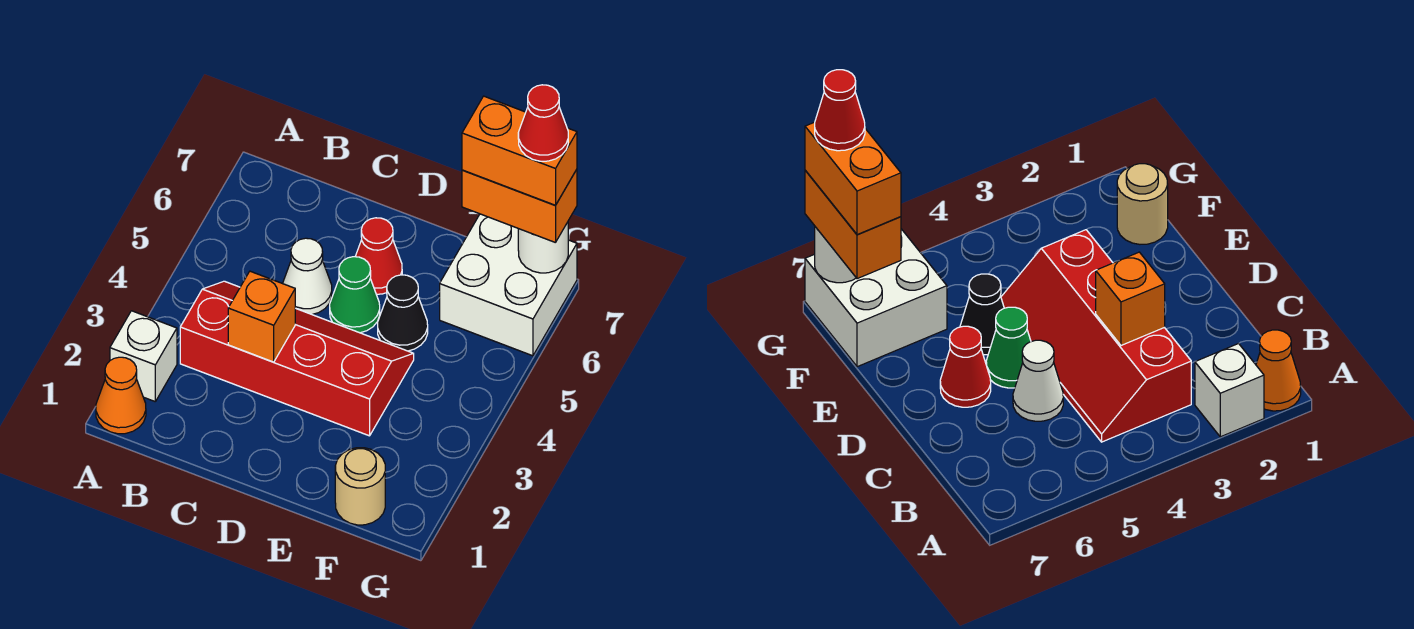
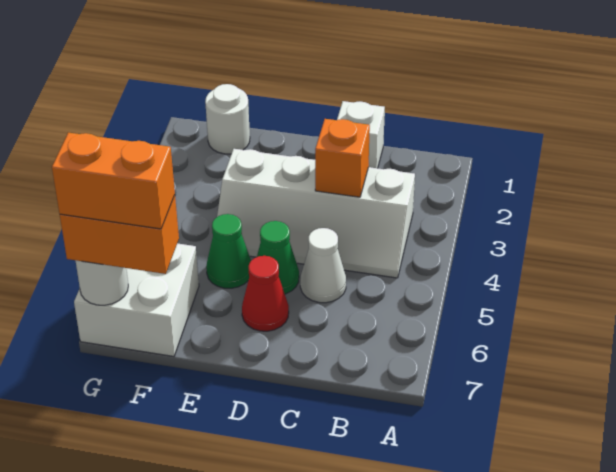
orange cone A1 level 1 -> none
white brick A2 level 1 -> white brick C1 level 1
red slope B3:E4 level 1 top 3 -> white slope B3:E4 level 1 top 3
black cone E5 level 1 -> green cone E5 level 1
tan round brick F1 level 1 -> white round brick F1 level 1
red cone G7 level 5 -> none

